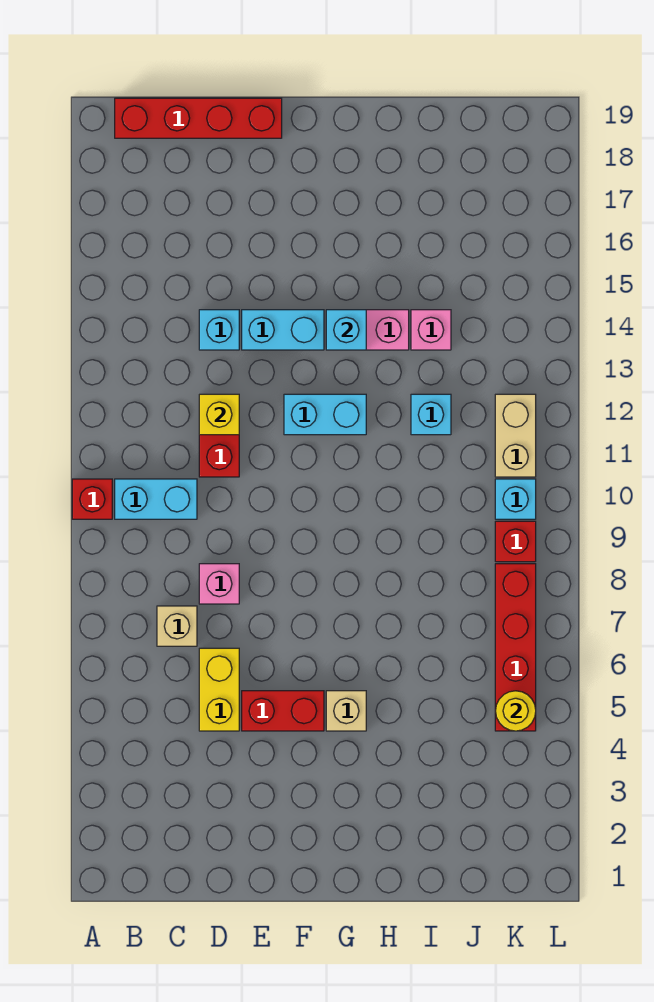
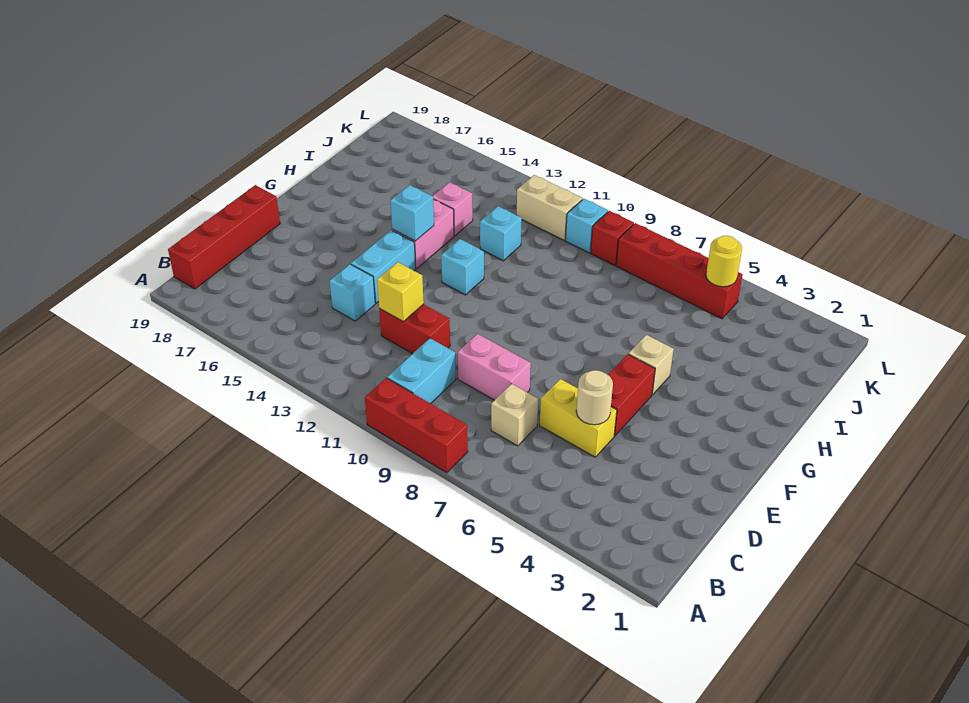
red brick A10 level 1 -> red brick A8:A10 level 1
none -> tan round brick D5 level 2
pink brick D8 level 1 -> pink brick D8:D9 level 1
cyan brick F12:G12 level 1 -> cyan brick G12 level 1

